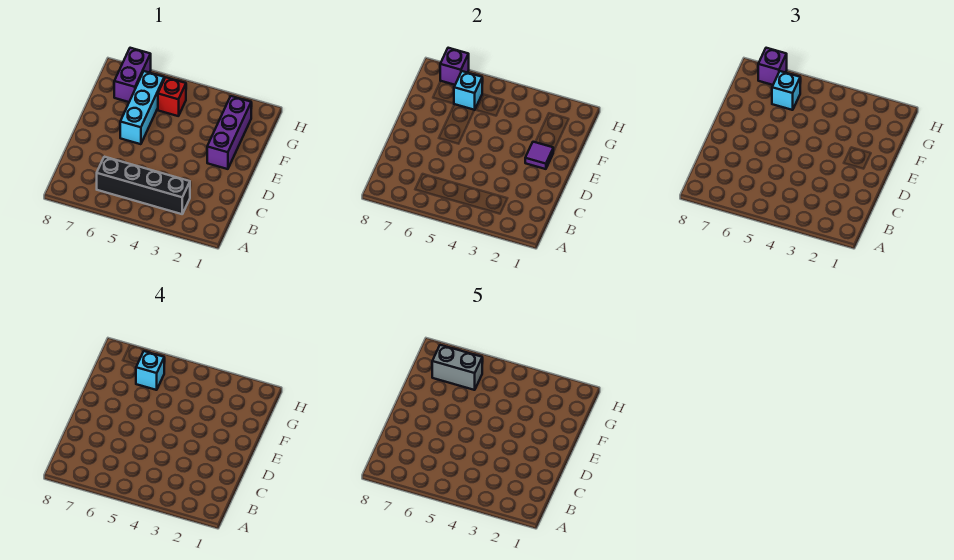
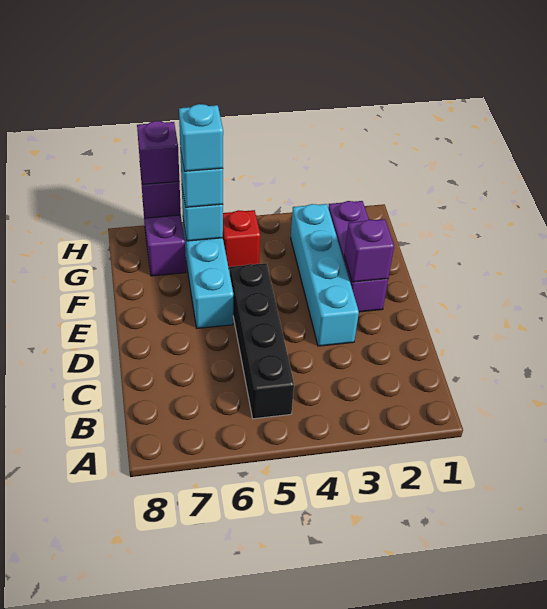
black brick B3:B6 level 1 -> black brick B5:E5 level 1
none -> cyan brick D3:G3 level 1
purple tile E2 level 2 -> purple brick E2 level 2
grey brick G6:G7 level 5 -> none

